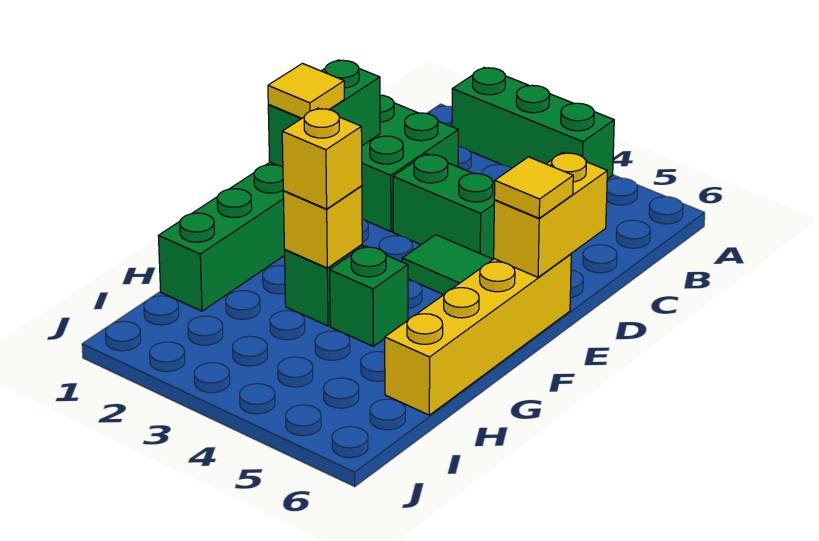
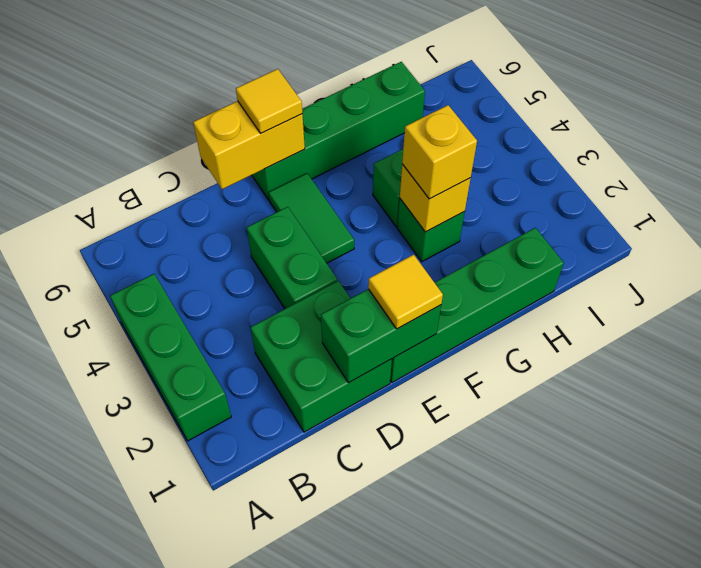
yellow brick E6:H6 level 1 -> green brick E6:H6 level 1

